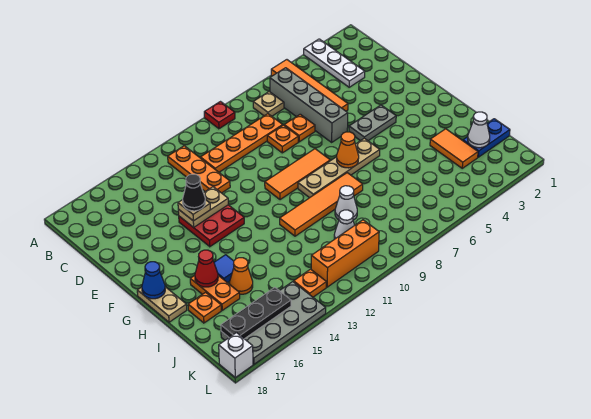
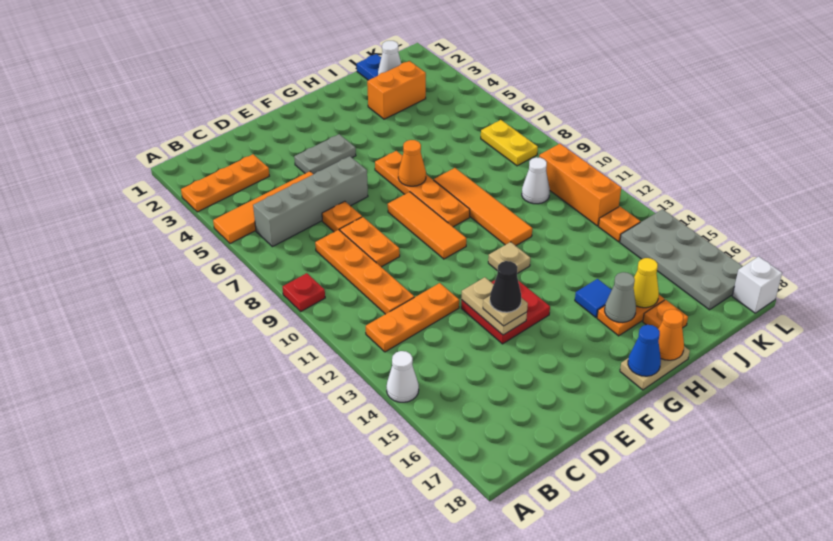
white plate A3:C3 level 1 -> orange plate A3:C3 level 1
tan plate B7 level 1 -> tan plate G12 level 1
orange plate D8 level 1 -> orange plate D8:D9 level 1
grey plate F4:F5 level 1 -> grey plate E4:F4 level 1
tan plate G6:G9 level 1 -> orange plate G6:G9 level 1
red cone H16 level 2 -> grey cone H16 level 2
orange tile I3:J3 level 1 -> orange brick I3:J3 level 1
white cone I9 level 1 -> white cone A14 level 1
orange cone I15 level 1 -> orange cone H18 level 2
none -> yellow cone I16 level 2
none -> yellow plate K7:K8 level 1
black plate K15:K17 level 2 -> none

